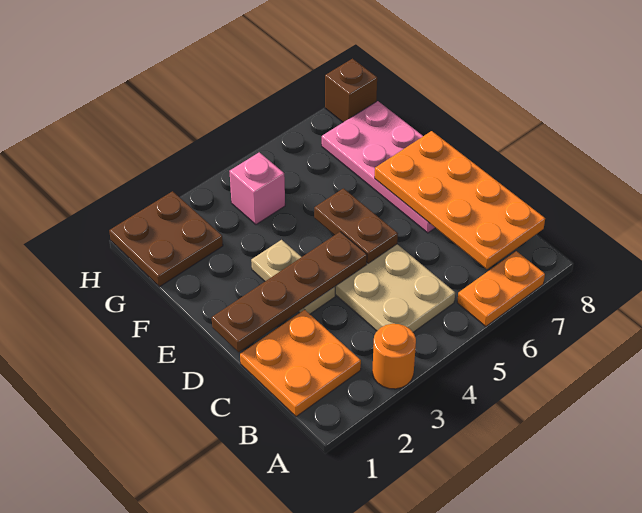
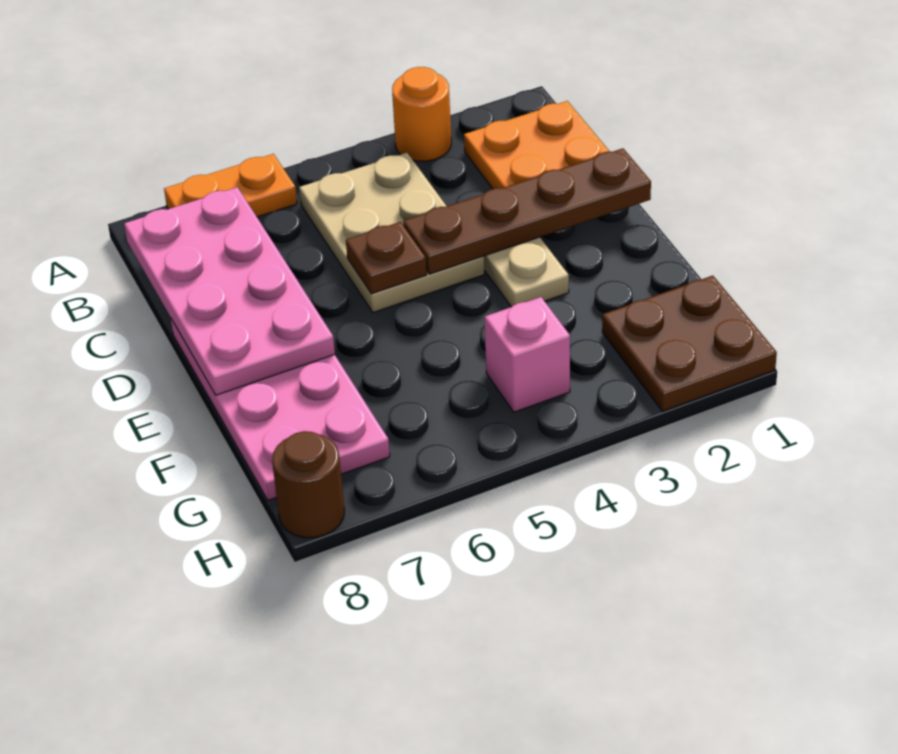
orange plate B7:E8 level 2 -> pink plate B7:E8 level 2
brown plate D5:E5 level 2 -> brown plate D5 level 2
brown brick H8 level 1 -> brown round brick H8 level 1

